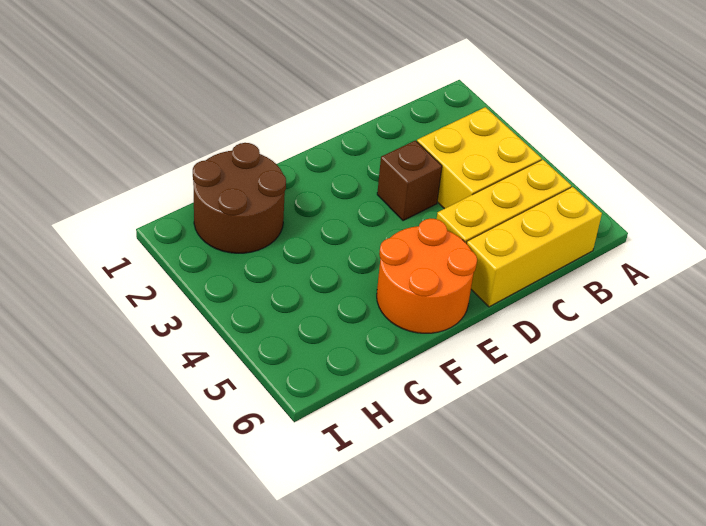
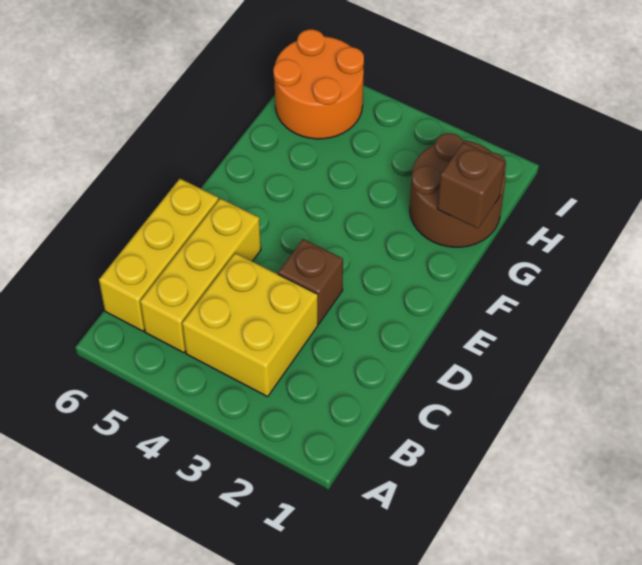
orange round brick E5:F6 level 1 -> orange round brick H5:I6 level 1
none -> brown brick G1 level 2

